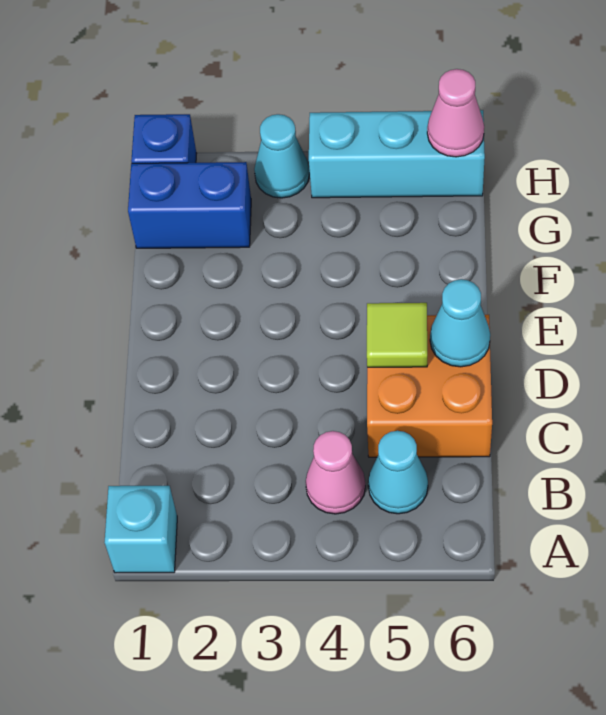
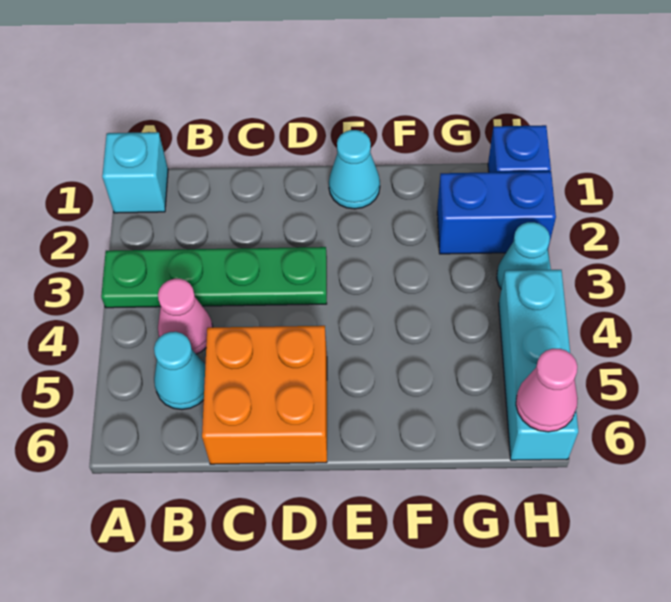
none -> green plate A3:D3 level 1
lime tile D5 level 2 -> none
cyan cone D6 level 2 -> cyan cone E1 level 1
blue brick G1:G2 level 1 -> blue brick G2:H2 level 1

